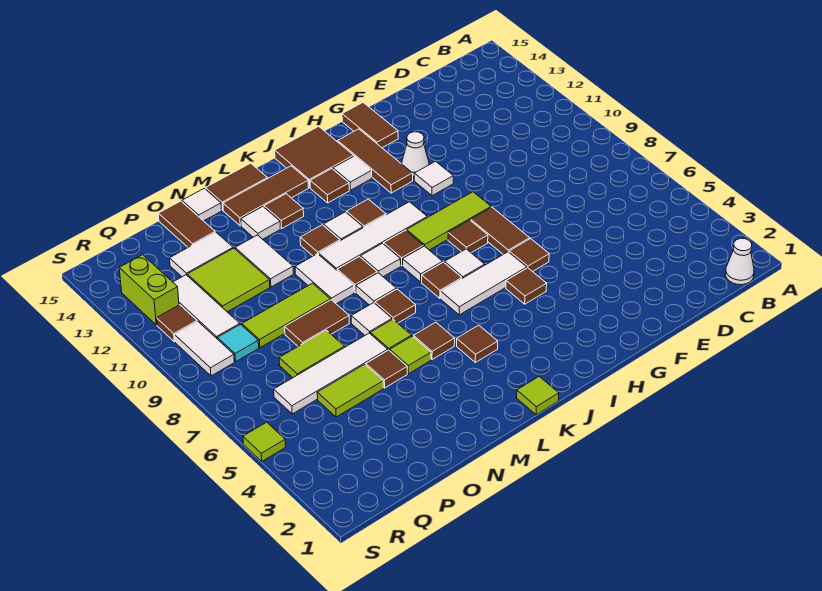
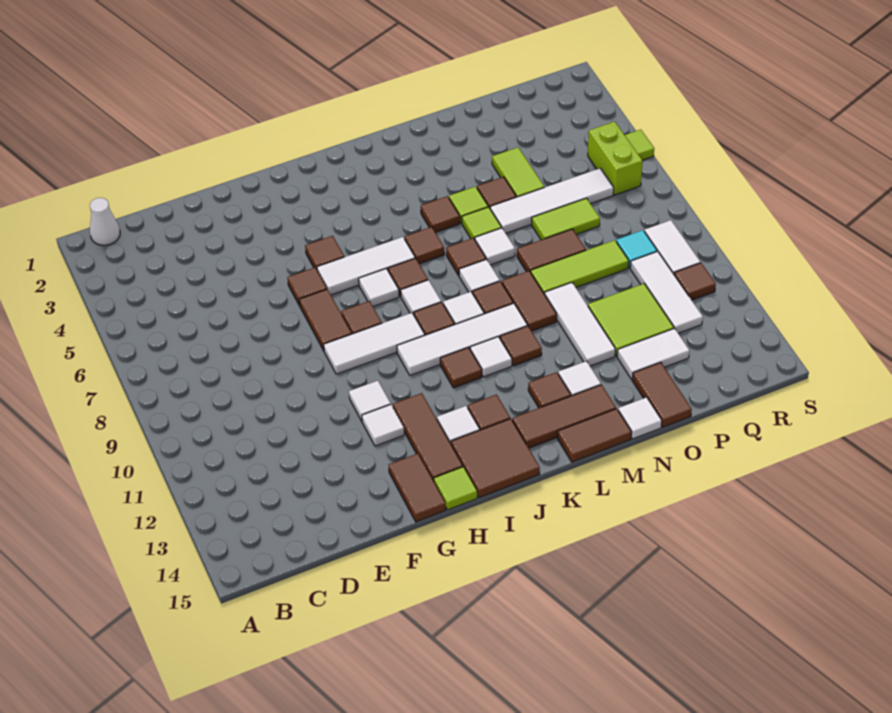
lime tile G9:I9 level 1 -> white tile G9:I9 level 1
white cone G12 level 1 -> white tile G12 level 1
lime tile K1 level 1 -> lime tile H15 level 1
brown tile K4 level 1 -> brown tile K6 level 1
white tile M9:M10 level 1 -> brown tile M9:M10 level 1
white tile N11:N12 level 1 -> white tile N10:N12 level 1
lime tile O5:P5 level 1 -> lime tile O4:O5 level 1
lime brick R12:R13 level 1 -> lime brick R5:R6 level 1

